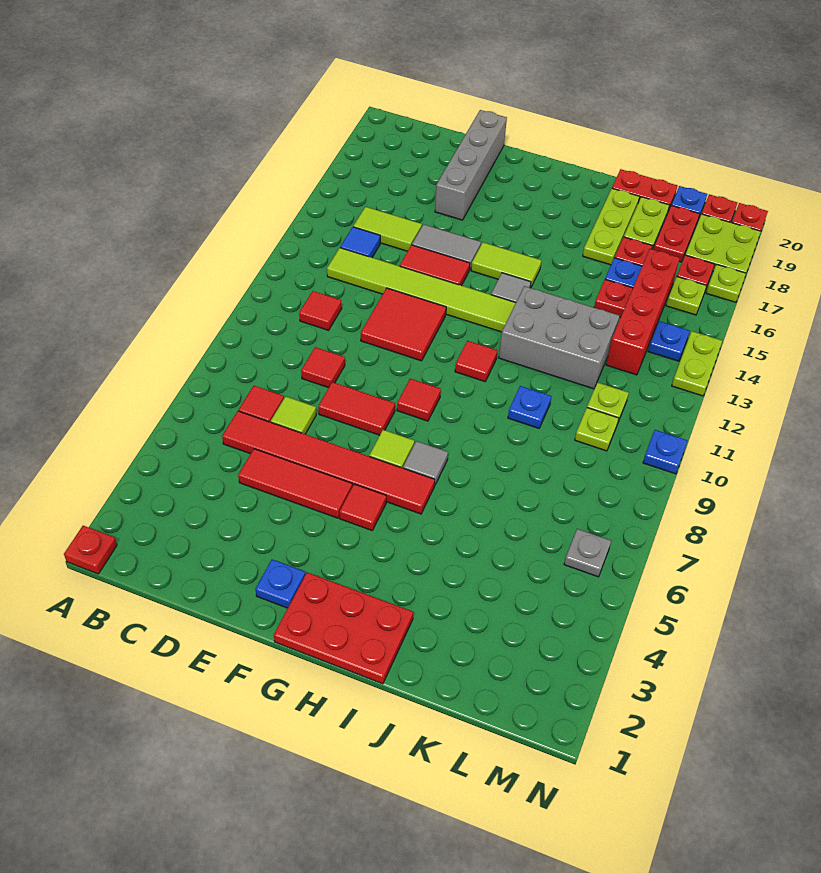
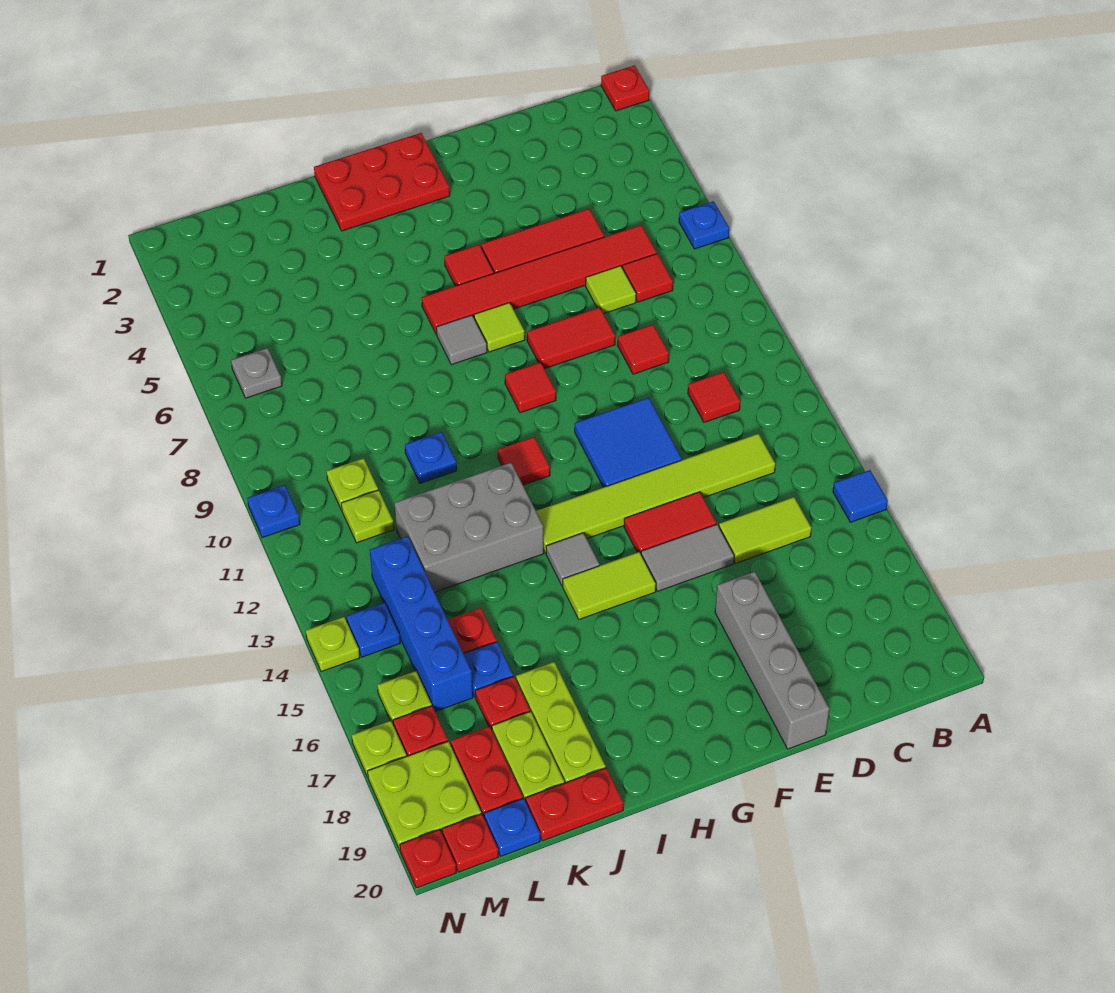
blue tile C14 level 1 -> blue tile A15 level 1
red tile E11:F12 level 1 -> blue tile E11:F12 level 1
blue plate F2 level 1 -> blue plate A6 level 1
red brick L13:L16 level 1 -> blue brick L13:L16 level 1
lime plate N13:N14 level 1 -> lime plate N14 level 1

